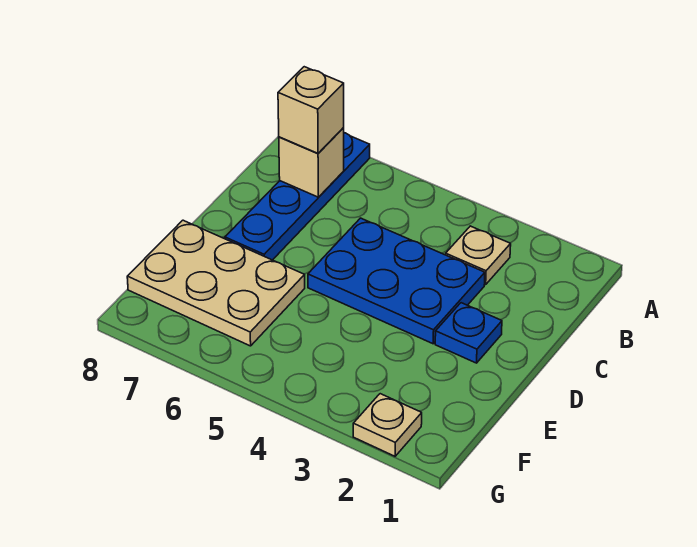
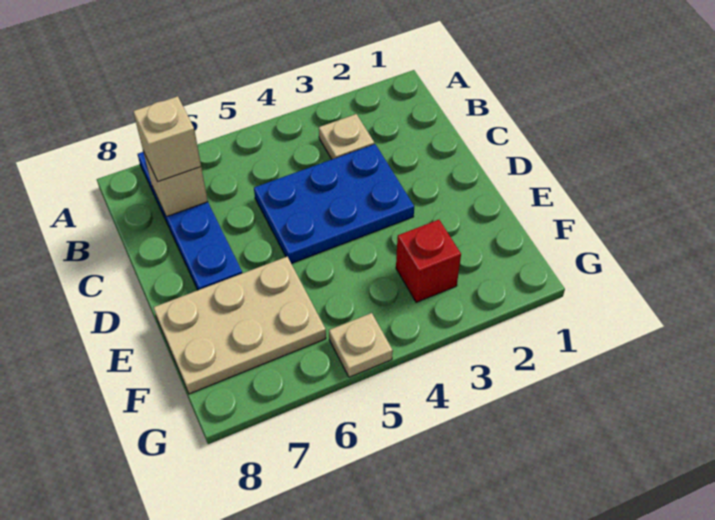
blue plate D2 level 1 -> none
none -> red brick F3 level 1
tan plate G2 level 1 -> tan plate G5 level 1

